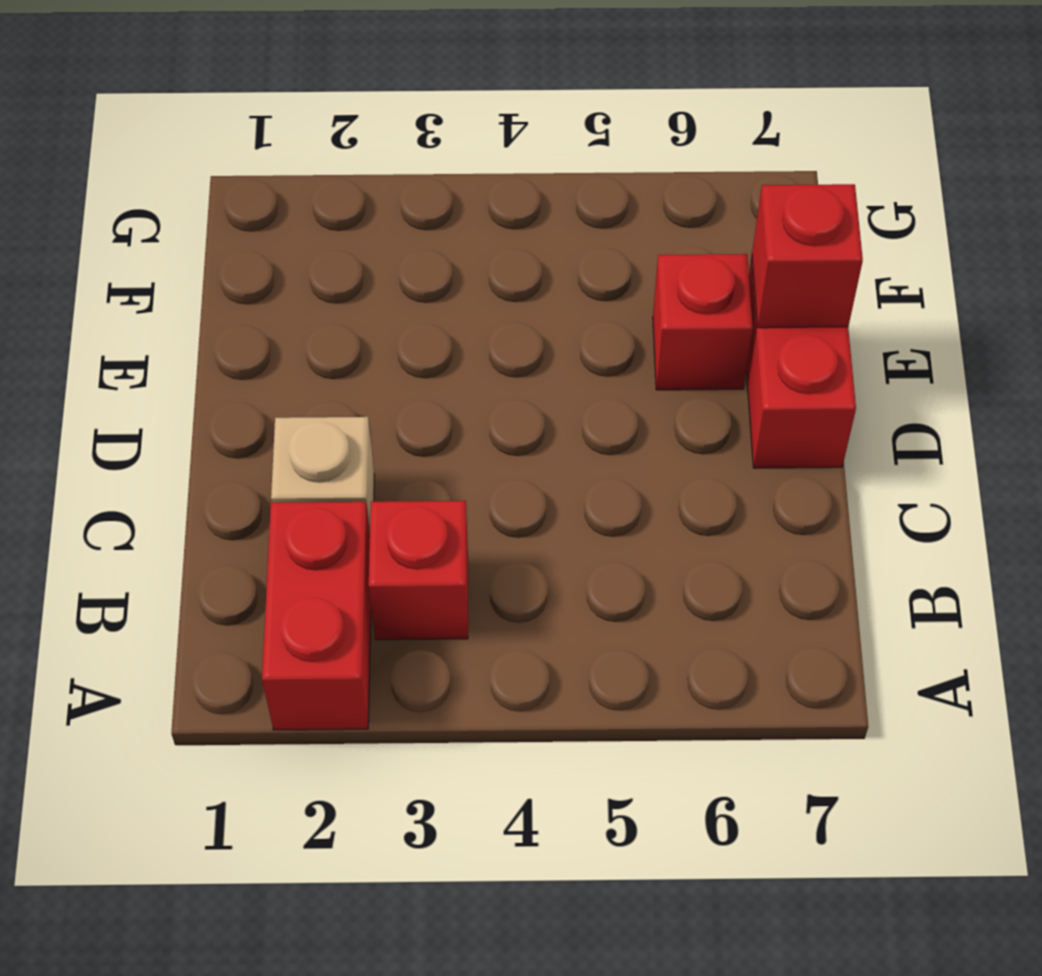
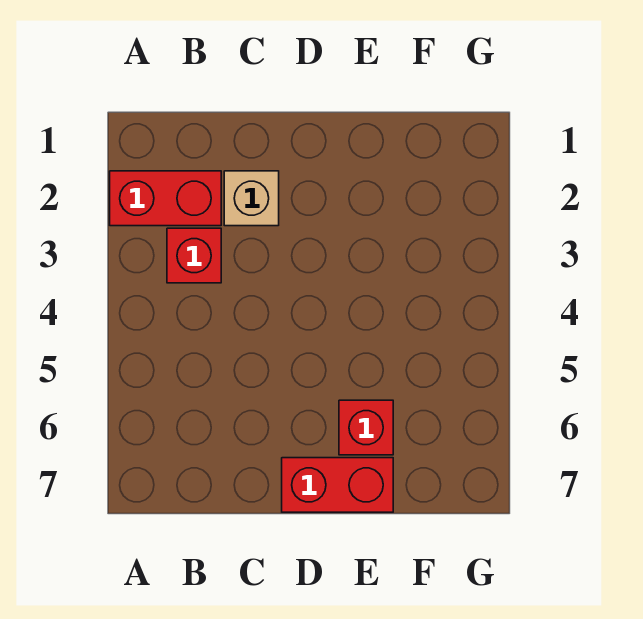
red brick E7 level 2 -> none

